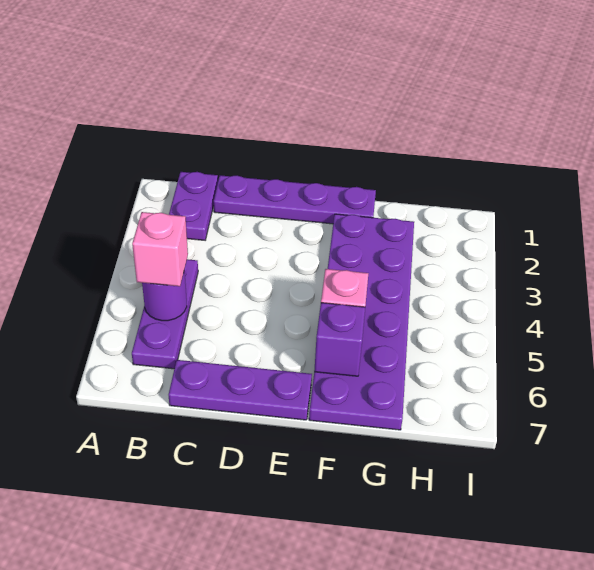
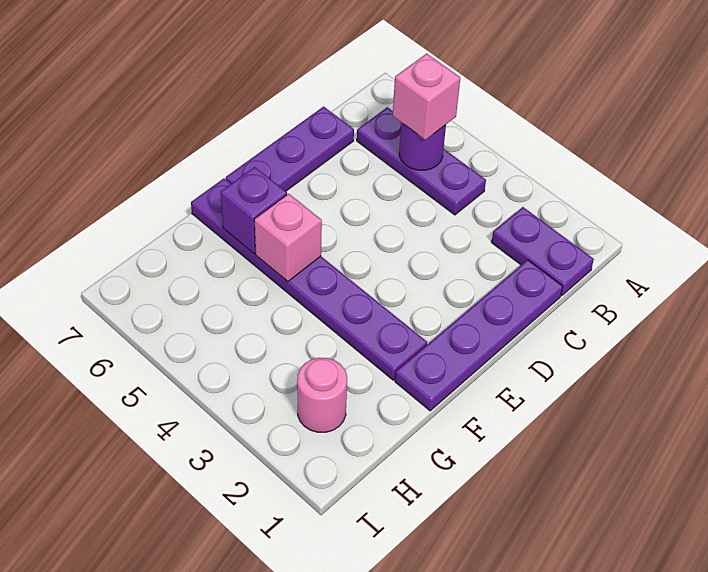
purple plate F2:G7 level 1 -> purple plate F2:F7 level 1
none -> pink round brick H2 level 1

